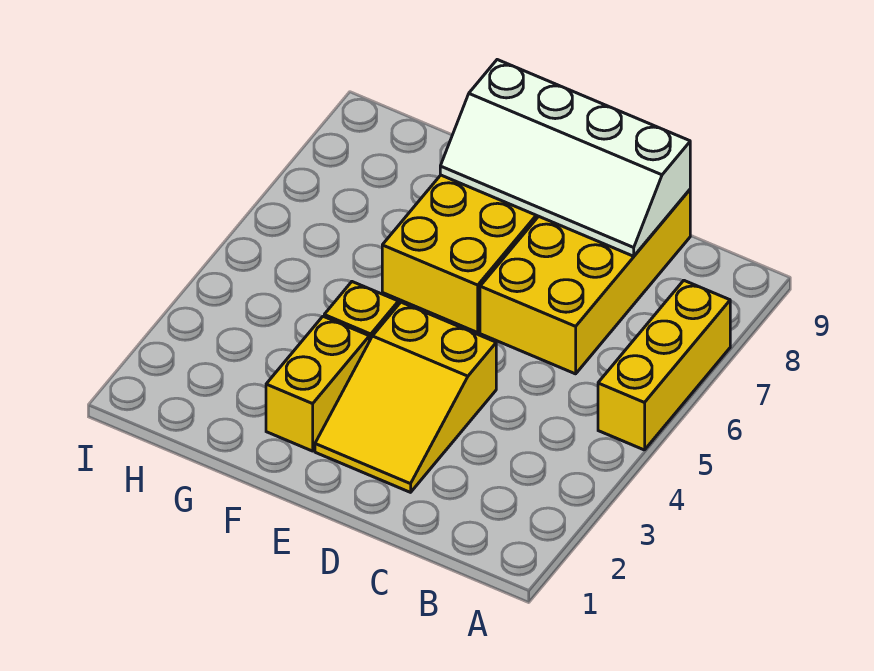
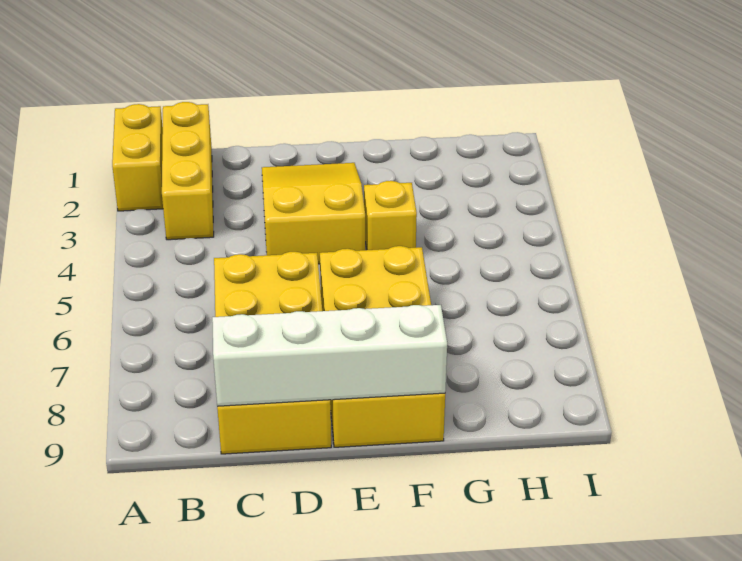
yellow brick A5:A7 level 1 -> yellow brick B1:B3 level 1
yellow brick F2:F3 level 1 -> yellow brick A1:A2 level 1

